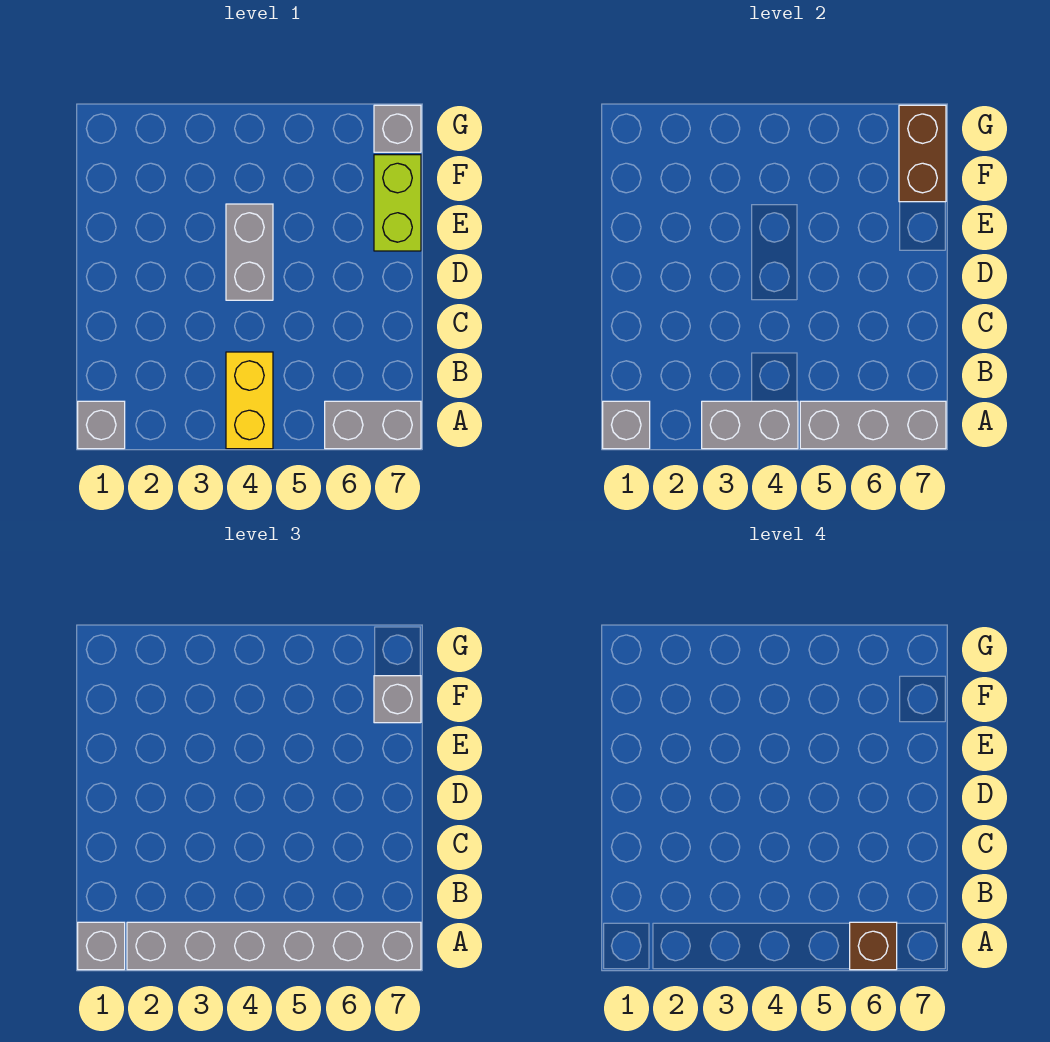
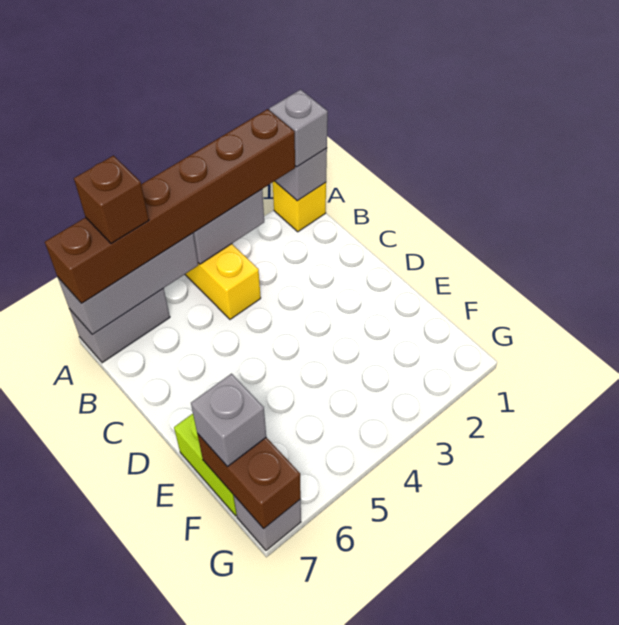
grey brick A1 level 1 -> yellow brick A1 level 1
grey brick A2:A7 level 3 -> brown brick A2:A7 level 3
grey brick D4:E4 level 1 -> none

